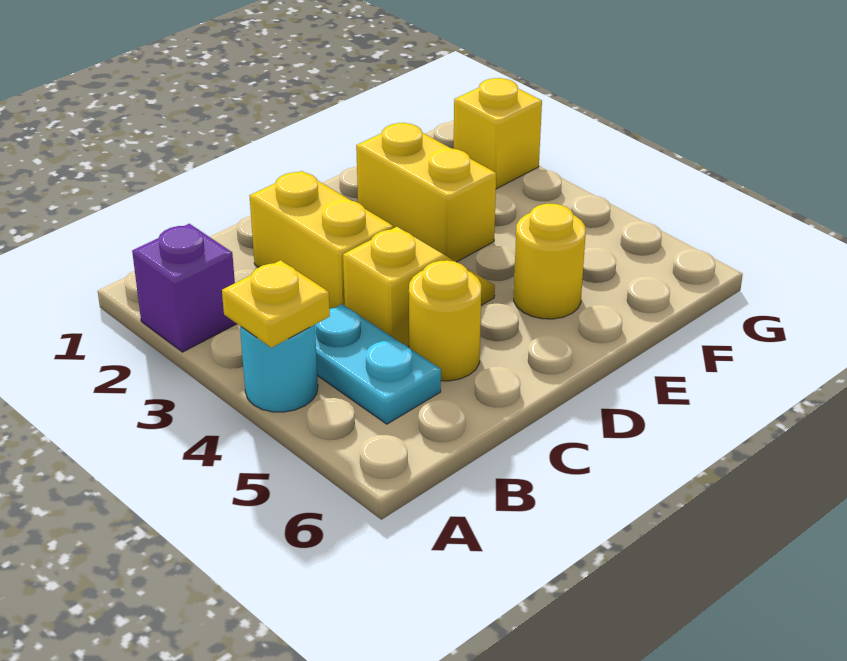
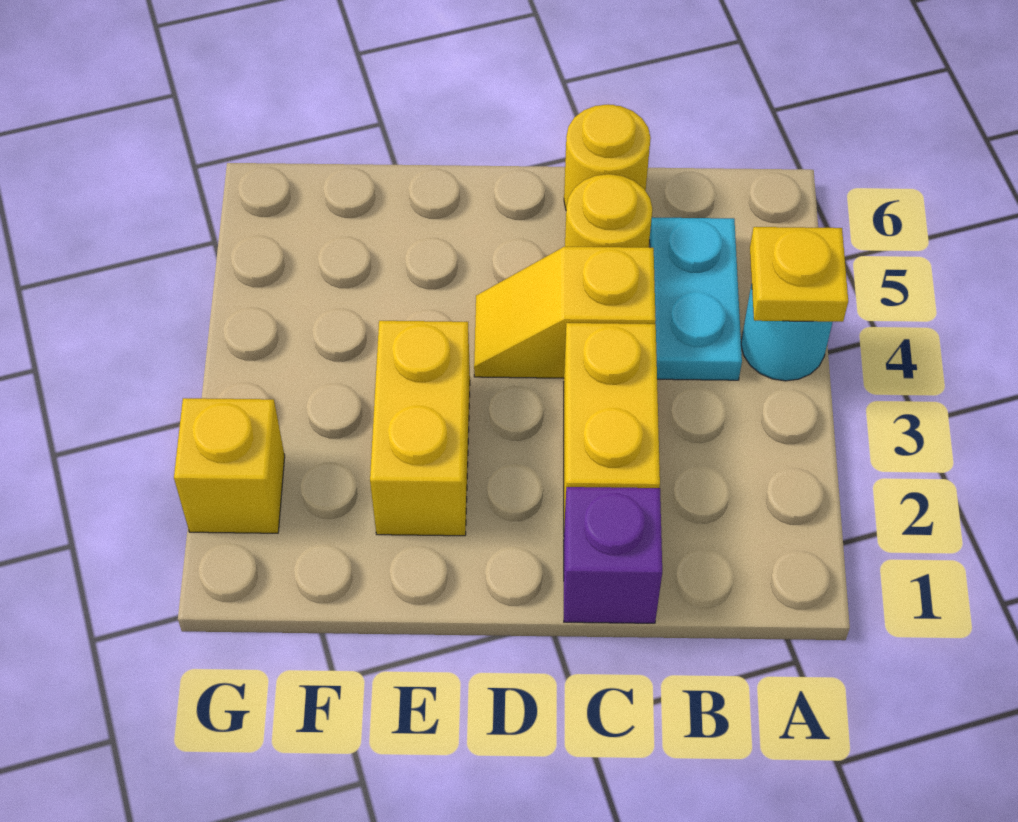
purple brick A2 level 1 -> purple brick C1 level 1
yellow round brick E5 level 1 -> yellow round brick C6 level 1

